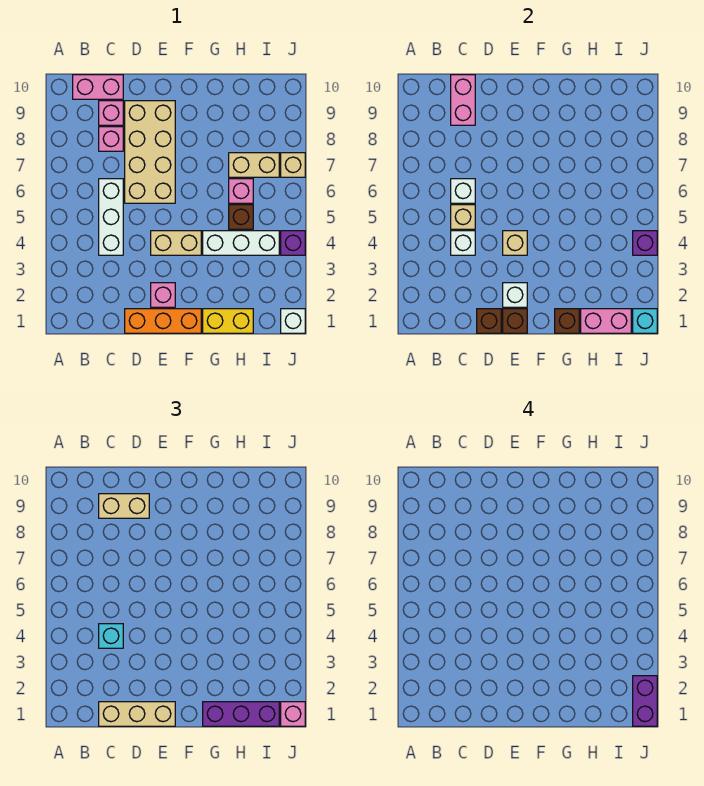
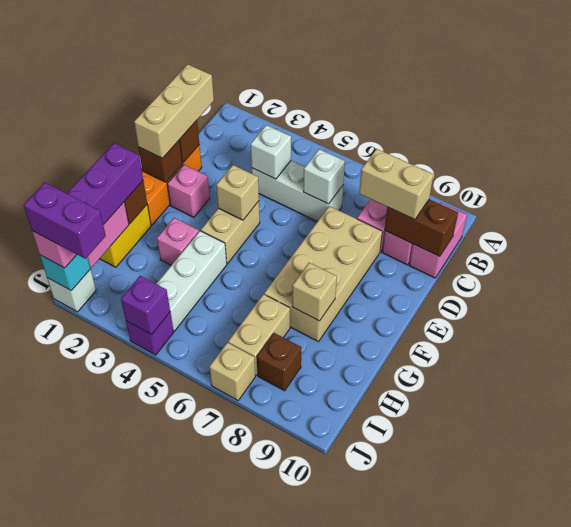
cyan brick C4 level 3 -> none
tan brick C5 level 2 -> tan brick G8 level 2
pink brick C9:C10 level 2 -> brown brick C9:C10 level 2
tan brick C9:D9 level 3 -> tan brick C8:C9 level 3
tan brick D6:E9 level 1 -> tan brick D7:G8 level 1
white brick E2 level 2 -> none
brown brick H5 level 1 -> brown brick I8 level 1
pink brick H6 level 1 -> pink brick G3 level 1

